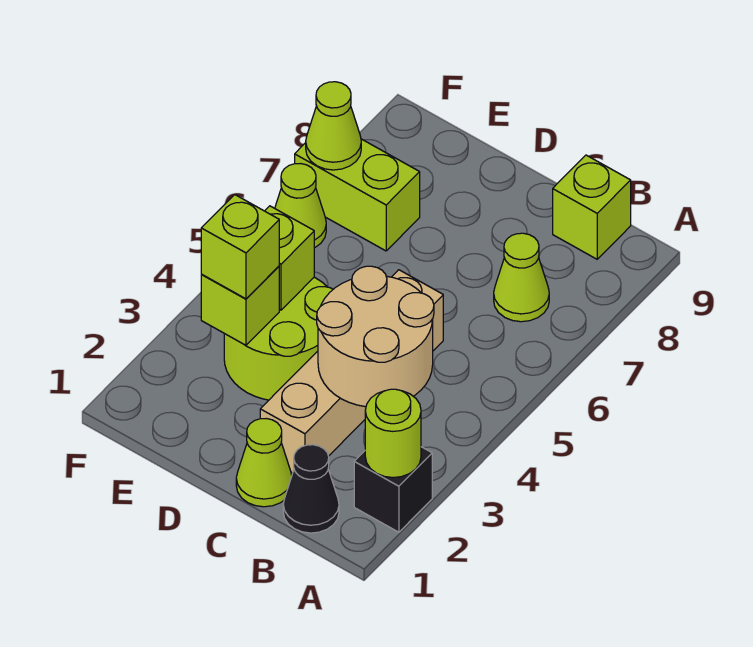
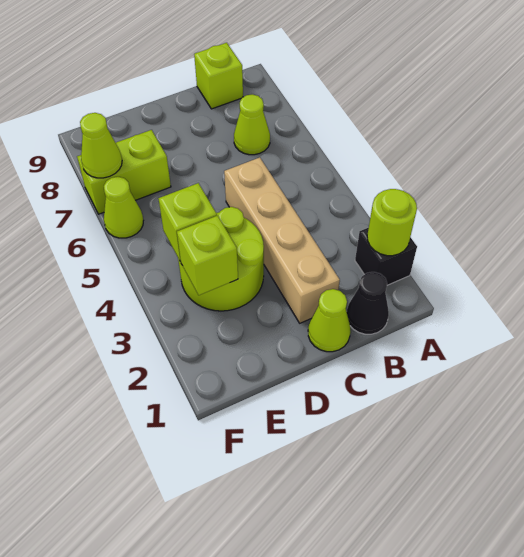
tan round brick B3:C4 level 2 -> none
lime brick E3 level 3 -> none

